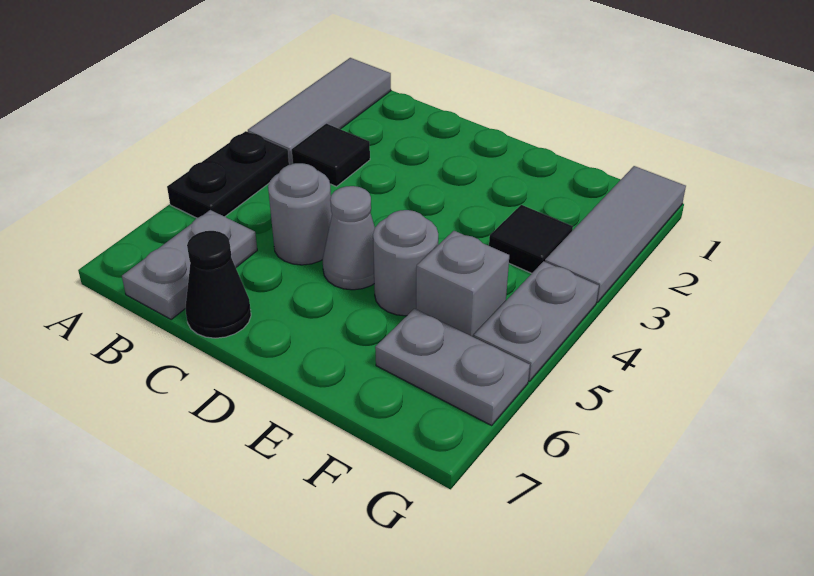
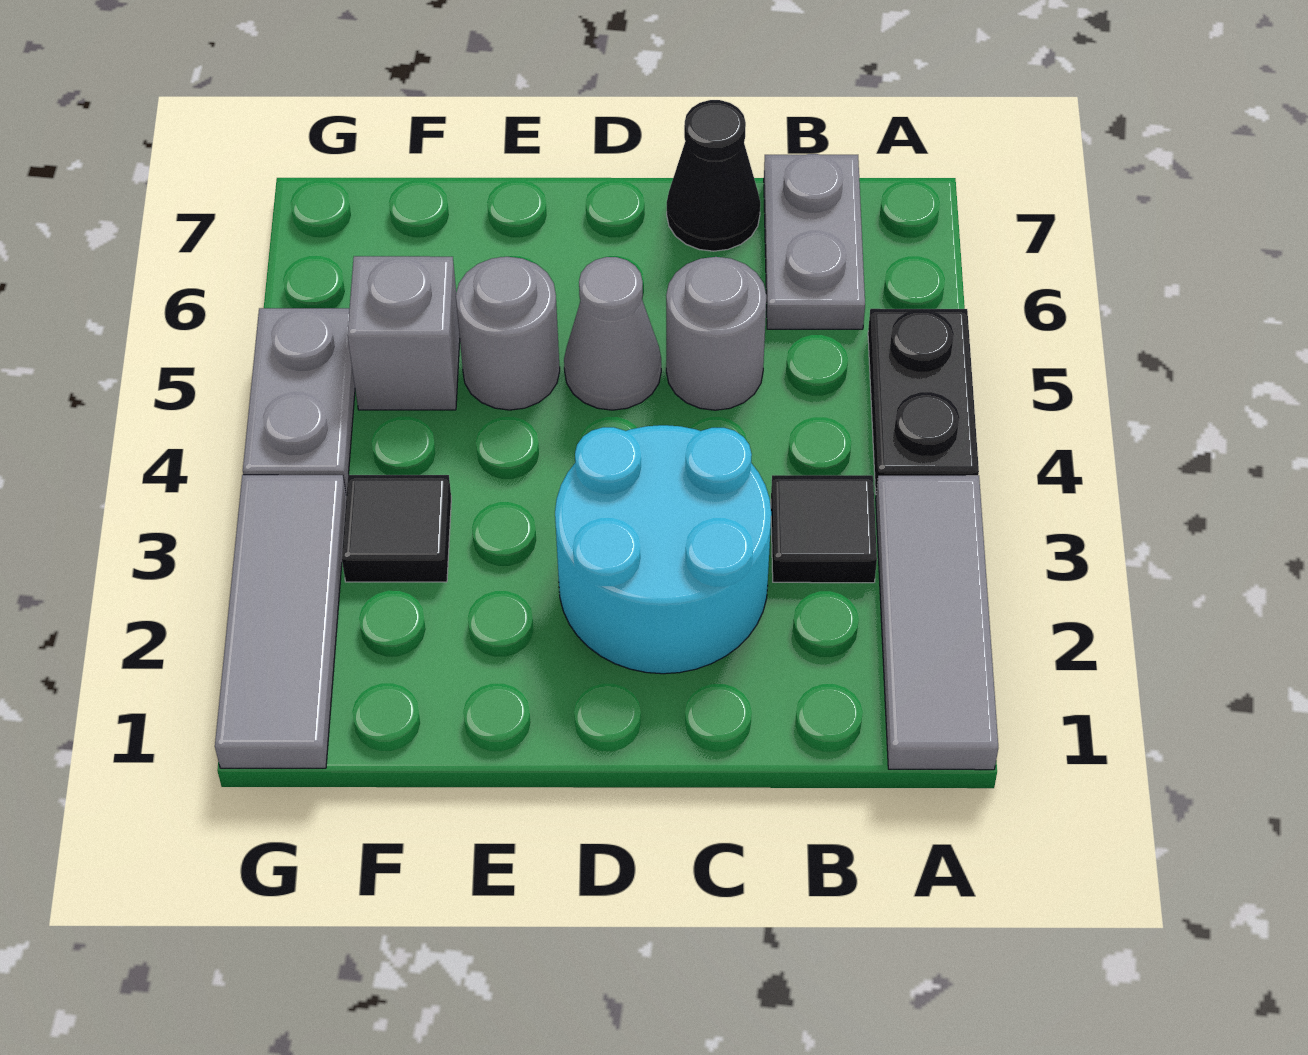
none -> cyan round brick C2:D3 level 1
grey plate F6:G6 level 1 -> none

